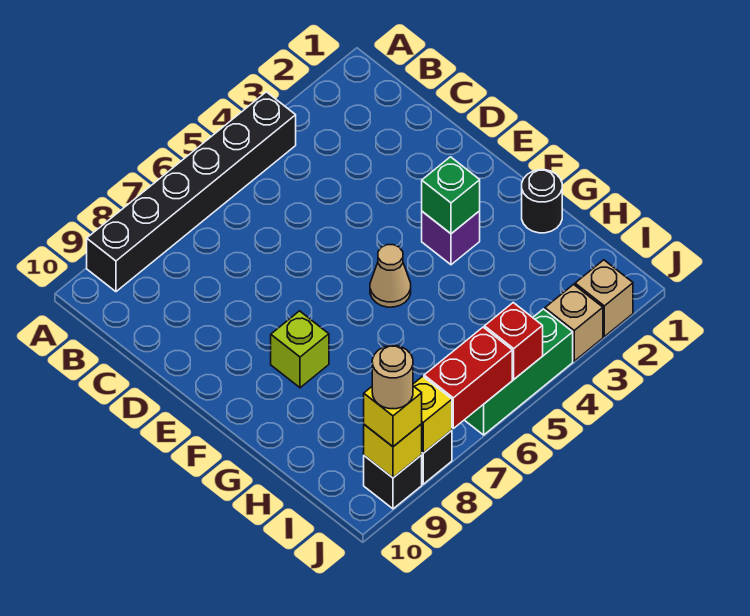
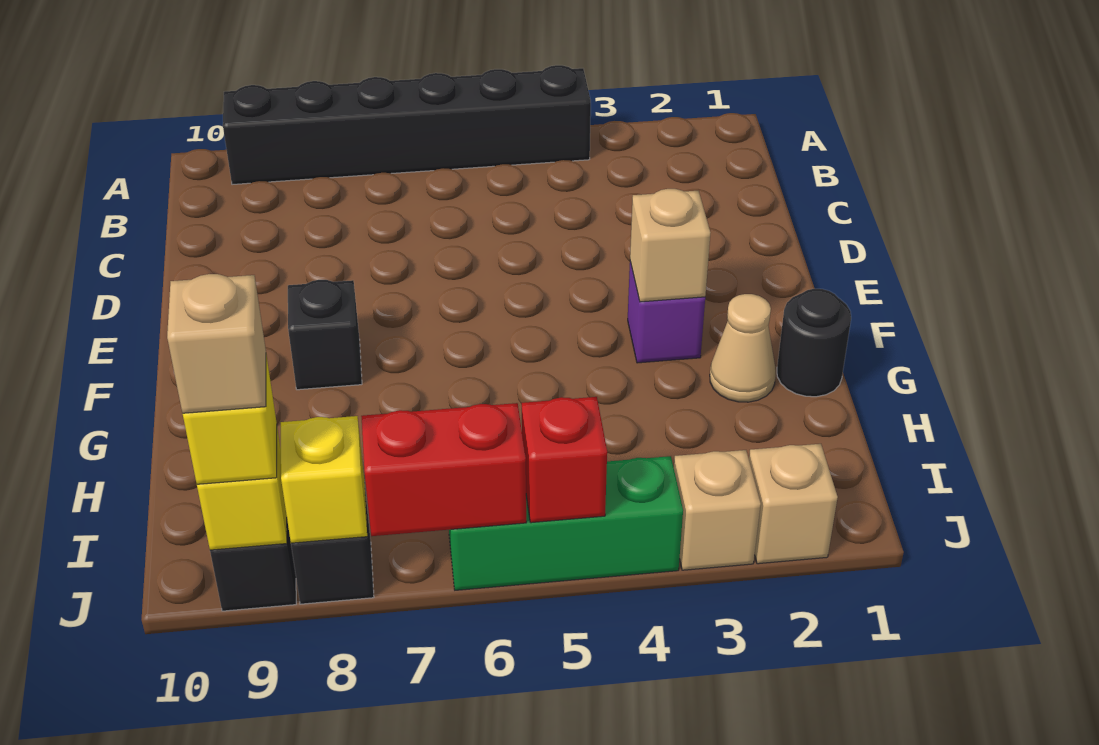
green brick F3 level 2 -> tan brick F3 level 2
tan cone F5 level 1 -> tan cone G2 level 1
lime brick F8 level 1 -> black brick F8 level 1
tan round brick J9 level 4 -> tan brick J9 level 4

